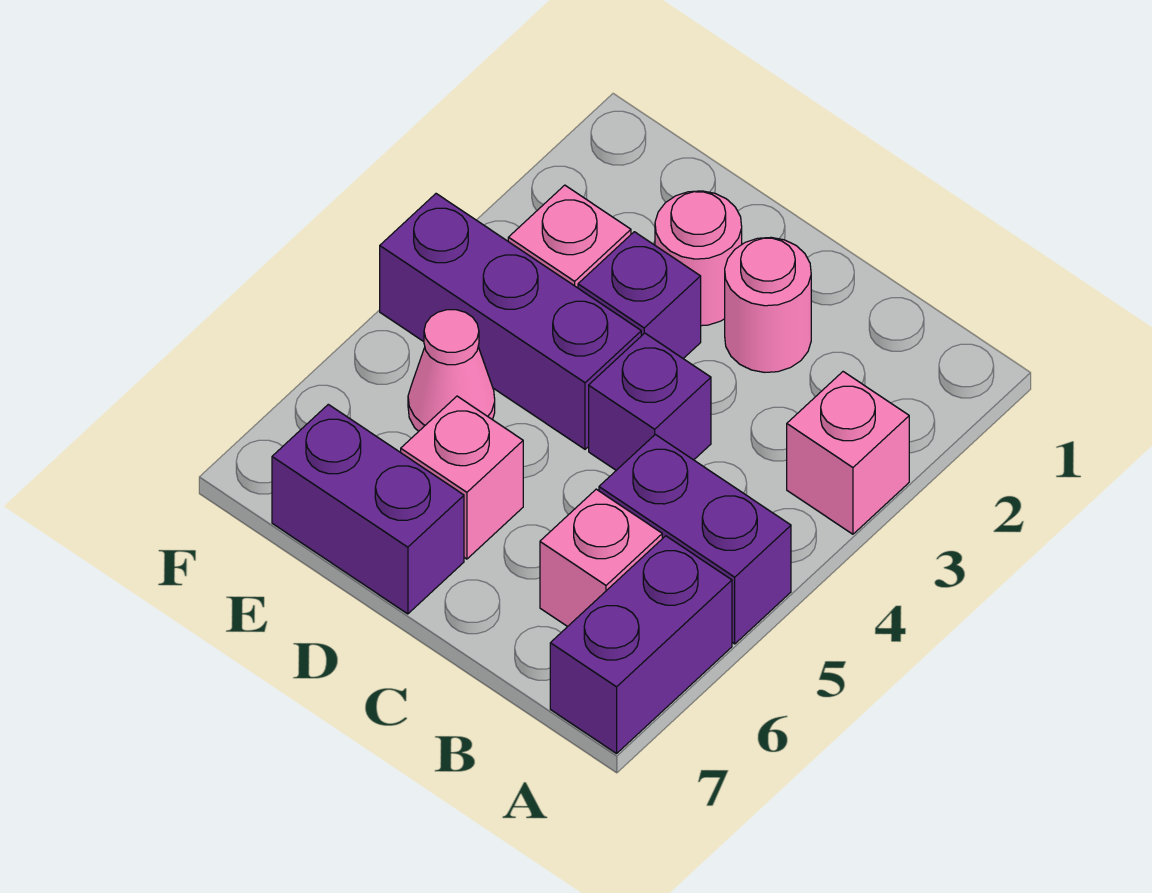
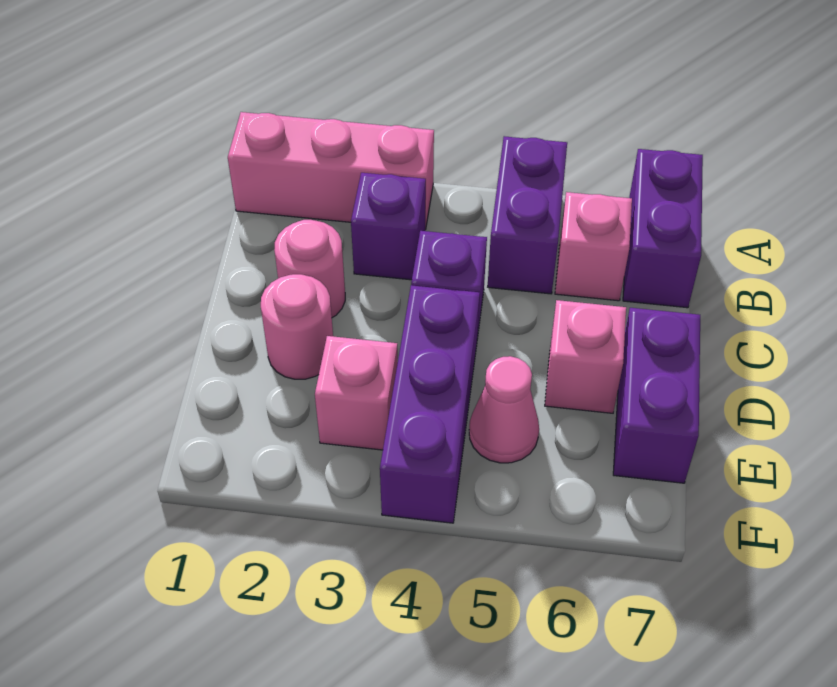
pink brick A3 level 1 -> pink brick A1:A3 level 1
purple brick A6:A7 level 1 -> purple brick A7:B7 level 1
purple brick D3 level 1 -> purple brick B3 level 1

